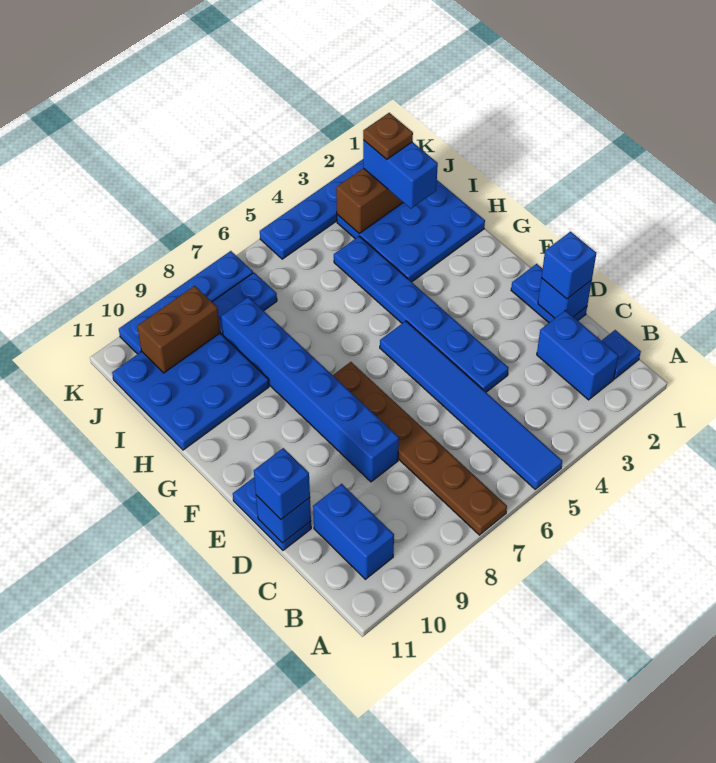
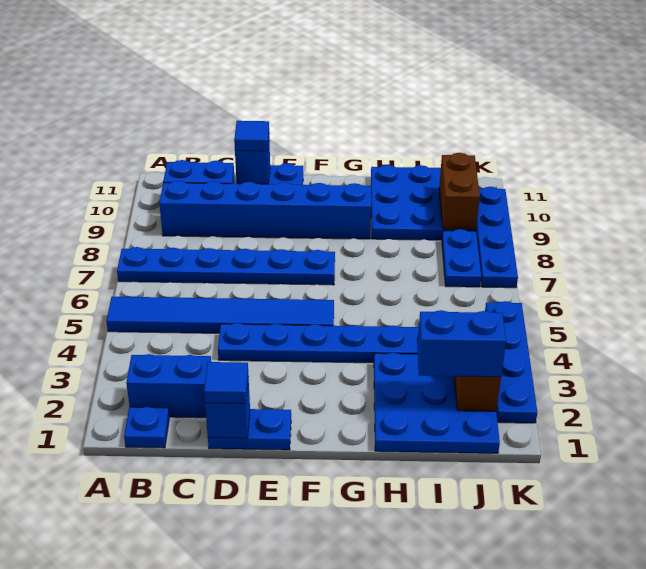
brown plate A7:F7 level 1 -> blue plate A7:F7 level 1
blue brick D1 level 3 -> blue tile D1 level 3
blue brick D8:I8 level 1 -> blue brick B9:G9 level 1
blue brick D11 level 3 -> blue tile D11 level 3
brown plate J2 level 4 -> none

